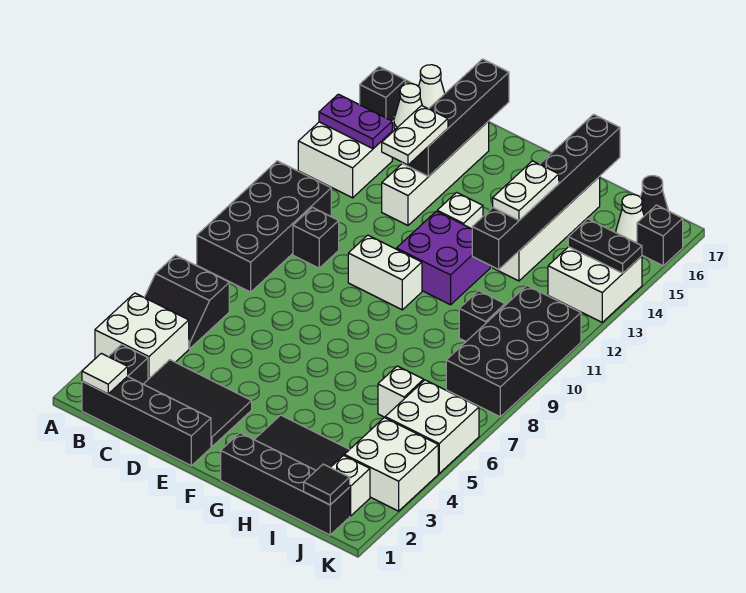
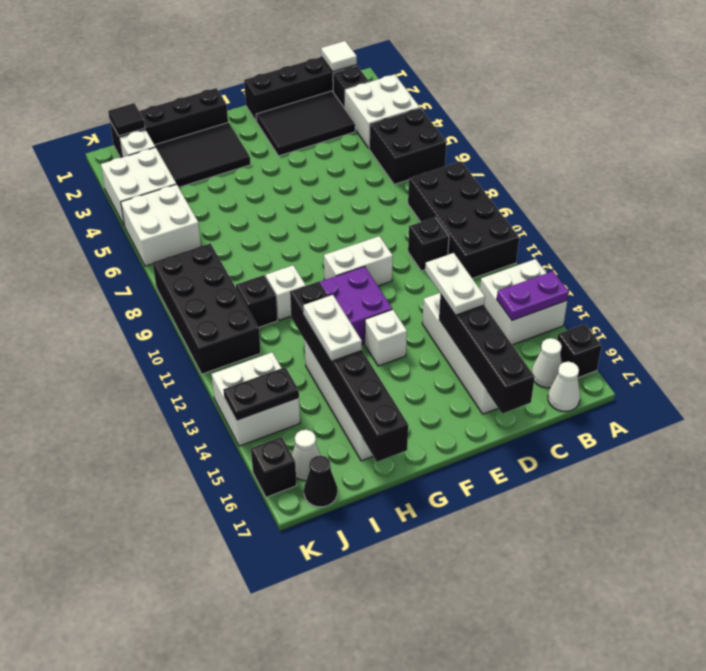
black slope A5:B6 level 1 top 6 -> black brick A5:B6 level 1
white brick I6 level 1 -> white brick H10 level 1

